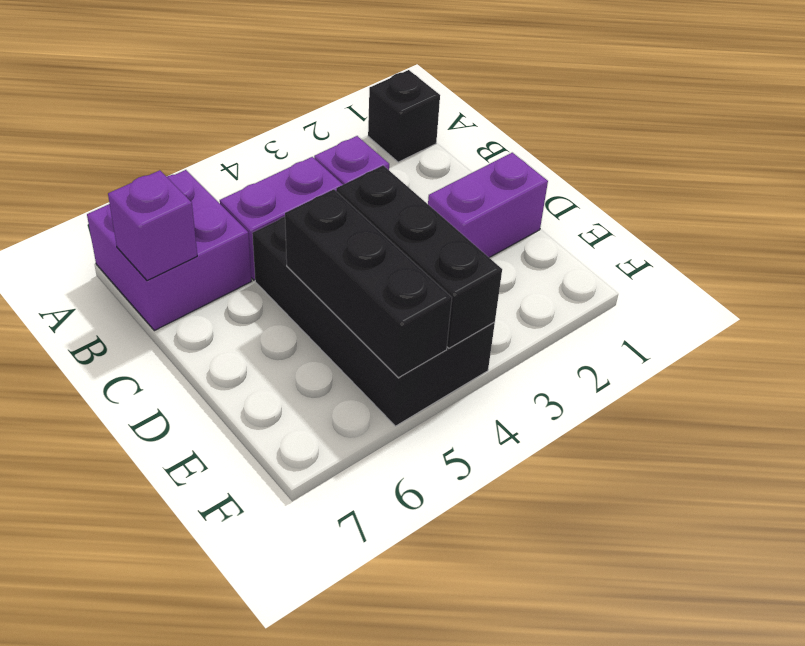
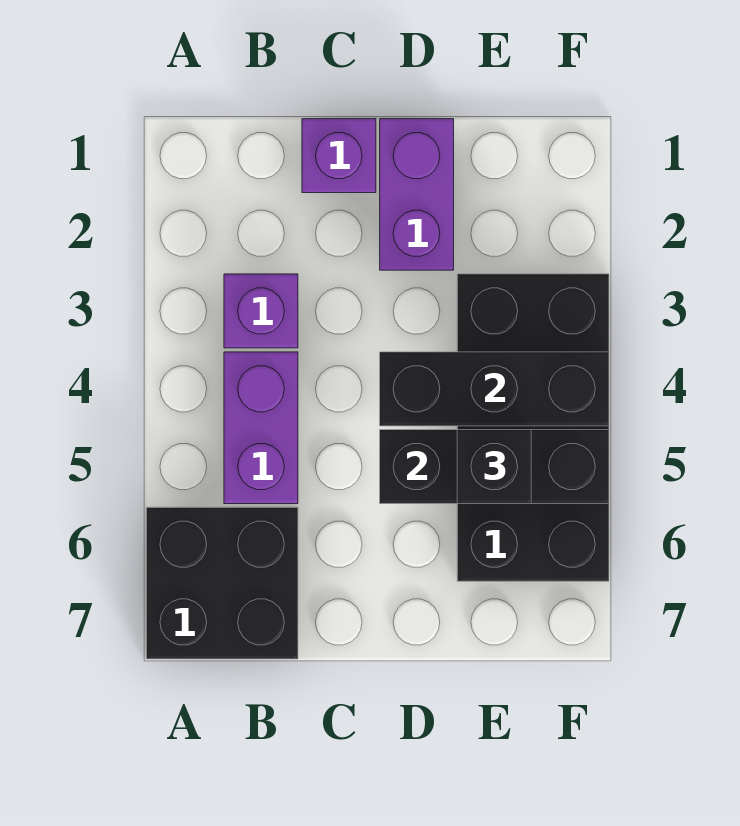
black brick A1 level 1 -> black brick E5 level 3
purple brick A6:B7 level 1 -> black brick A6:B7 level 1
purple brick B7 level 2 -> purple brick C1 level 1
black brick C4:F5 level 1 -> black brick E3:F6 level 1

